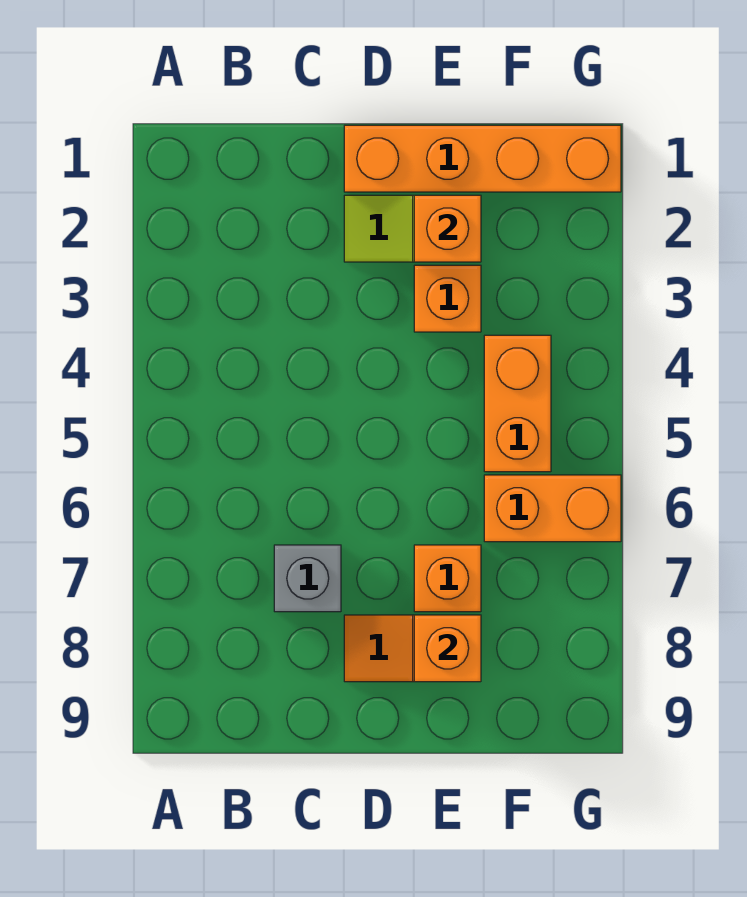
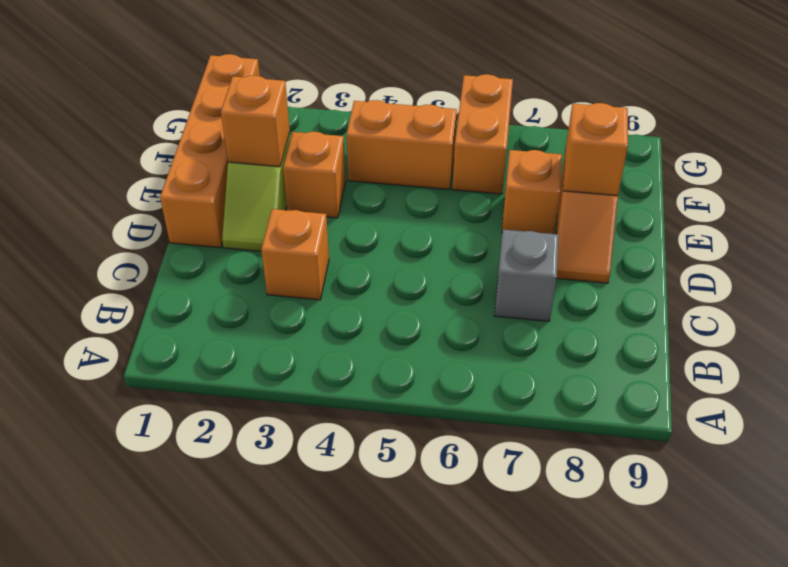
none -> orange brick C3 level 1

